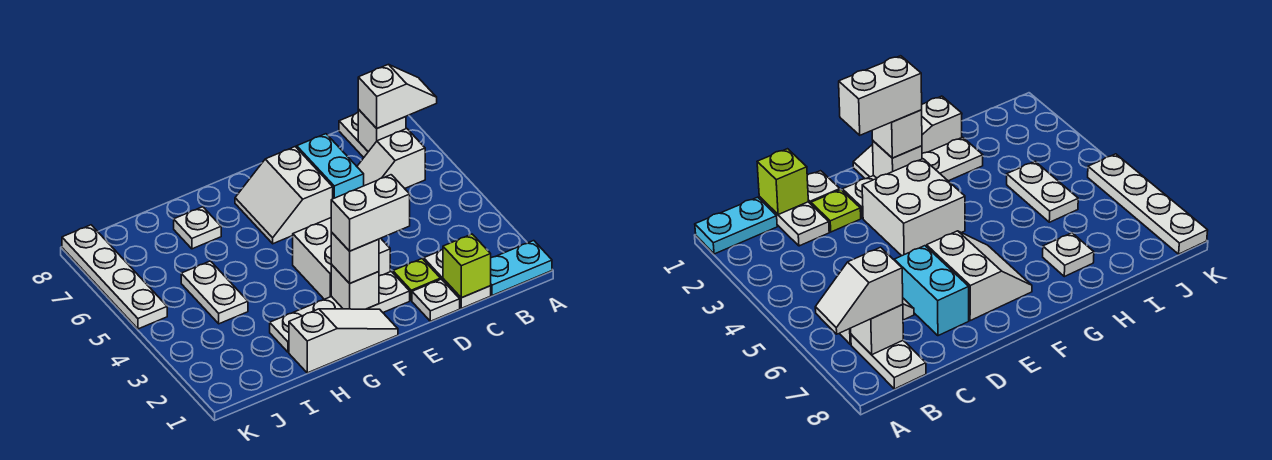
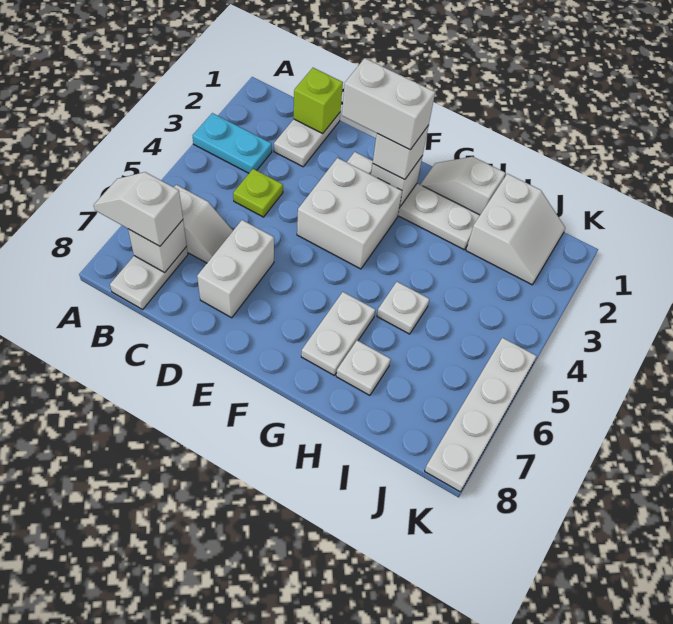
cyan plate A1:B1 level 1 -> cyan plate A3:B3 level 1
white plate D1 level 1 -> white plate H5 level 1
lime plate D2 level 1 -> lime plate C4 level 1
cyan brick D6:D7 level 1 -> white brick D6:D7 level 1
white slope E6:F7 level 1 top E -> white slope I1:J2 level 1 top I
white slope F1:H1 level 1 top H -> white slope G1:H1 level 1 top H
white plate I4:I5 level 1 -> white plate G6:G7 level 1

